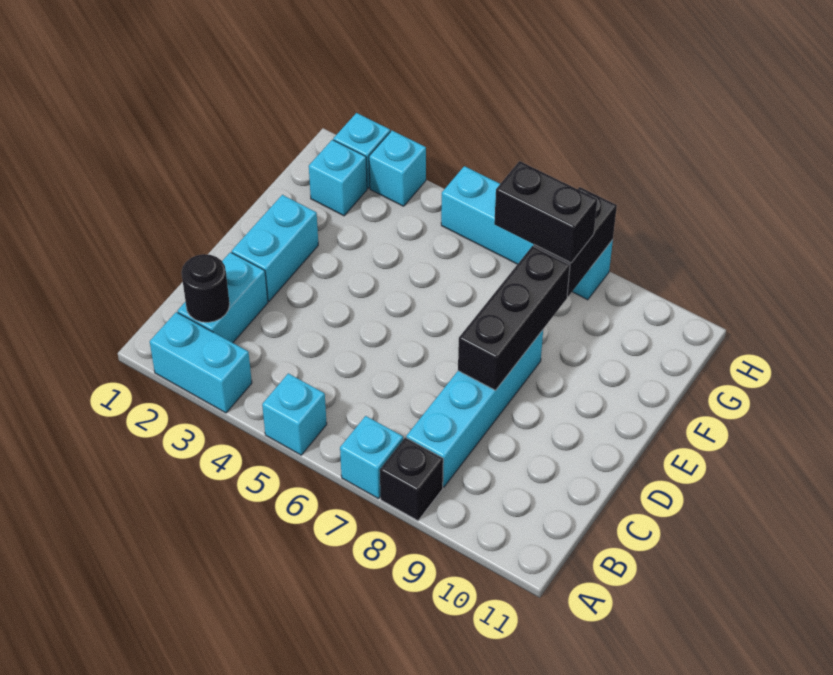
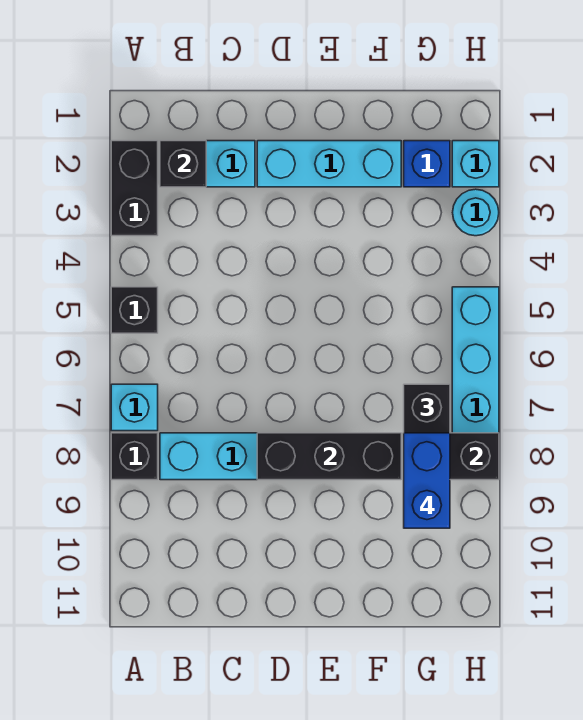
cyan brick A2:A3 level 1 -> black brick A2:A3 level 1
cyan brick A5 level 1 -> black brick A5 level 1
black round brick B2 level 2 -> black brick B2 level 2
cyan brick D2:E2 level 1 -> cyan brick D2:F2 level 1
cyan brick G2 level 1 -> blue brick G2 level 1
none -> blue brick G8:G9 level 4
cyan brick H3 level 1 -> cyan round brick H3 level 1

